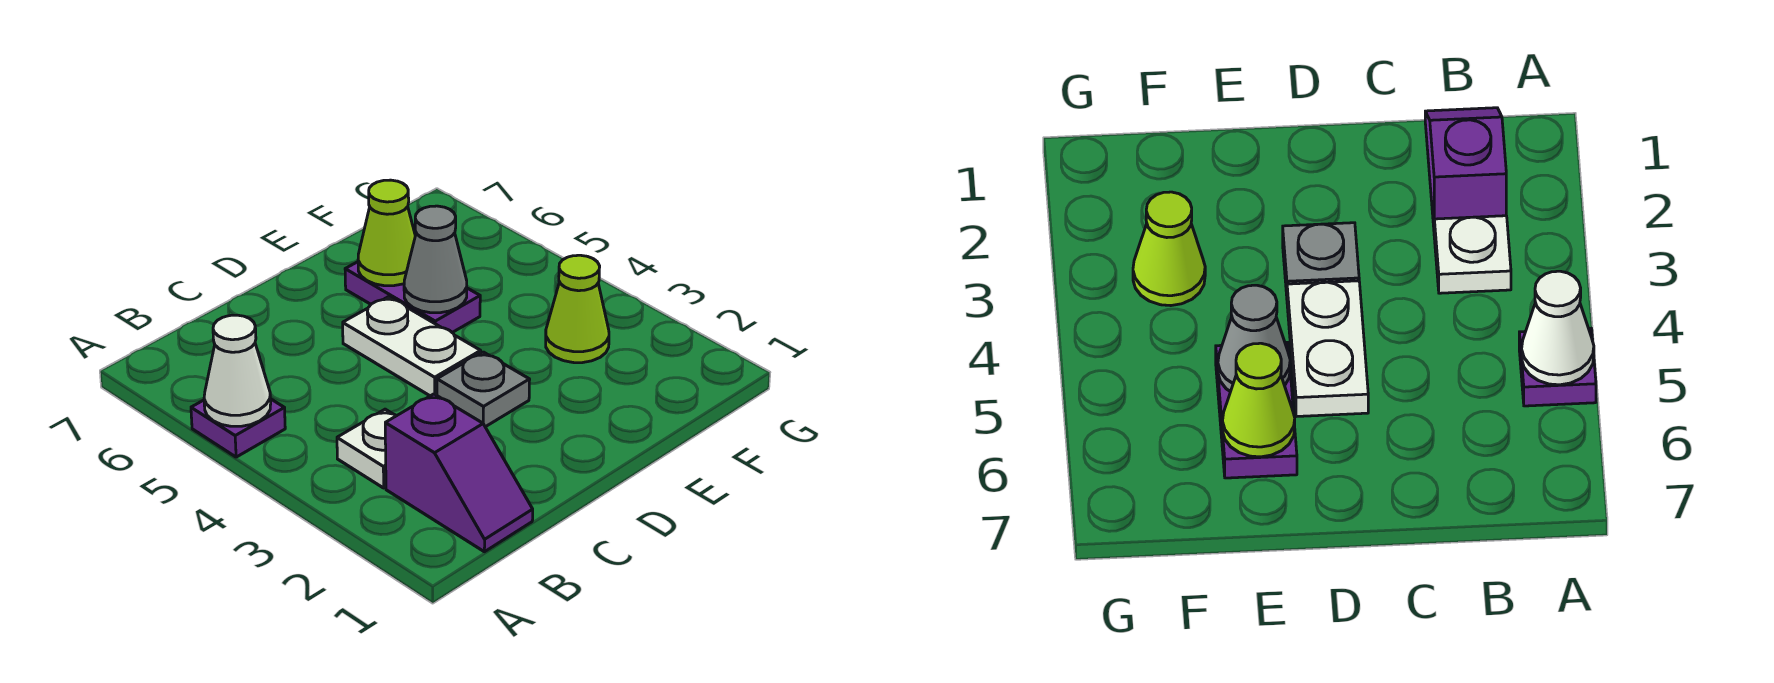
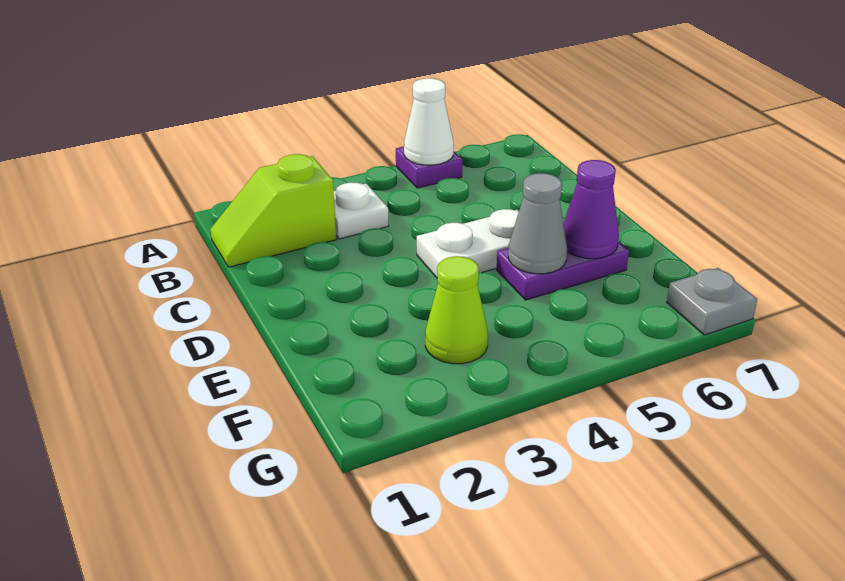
purple slope B1:B2 level 1 top 2 -> lime slope B1:B2 level 1 top 2
grey plate D3 level 1 -> grey plate G7 level 1
lime cone E6 level 2 -> purple cone E6 level 2

